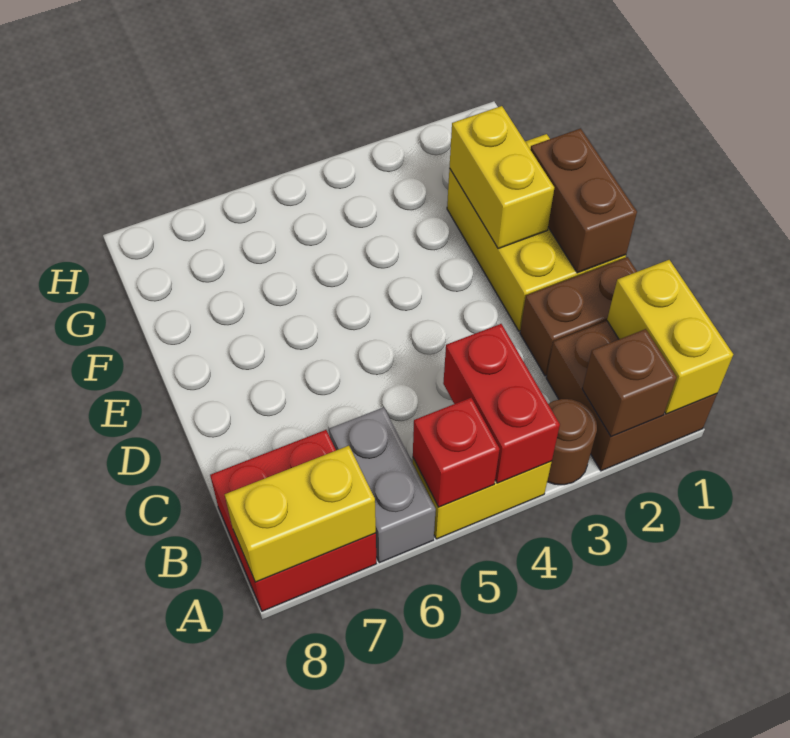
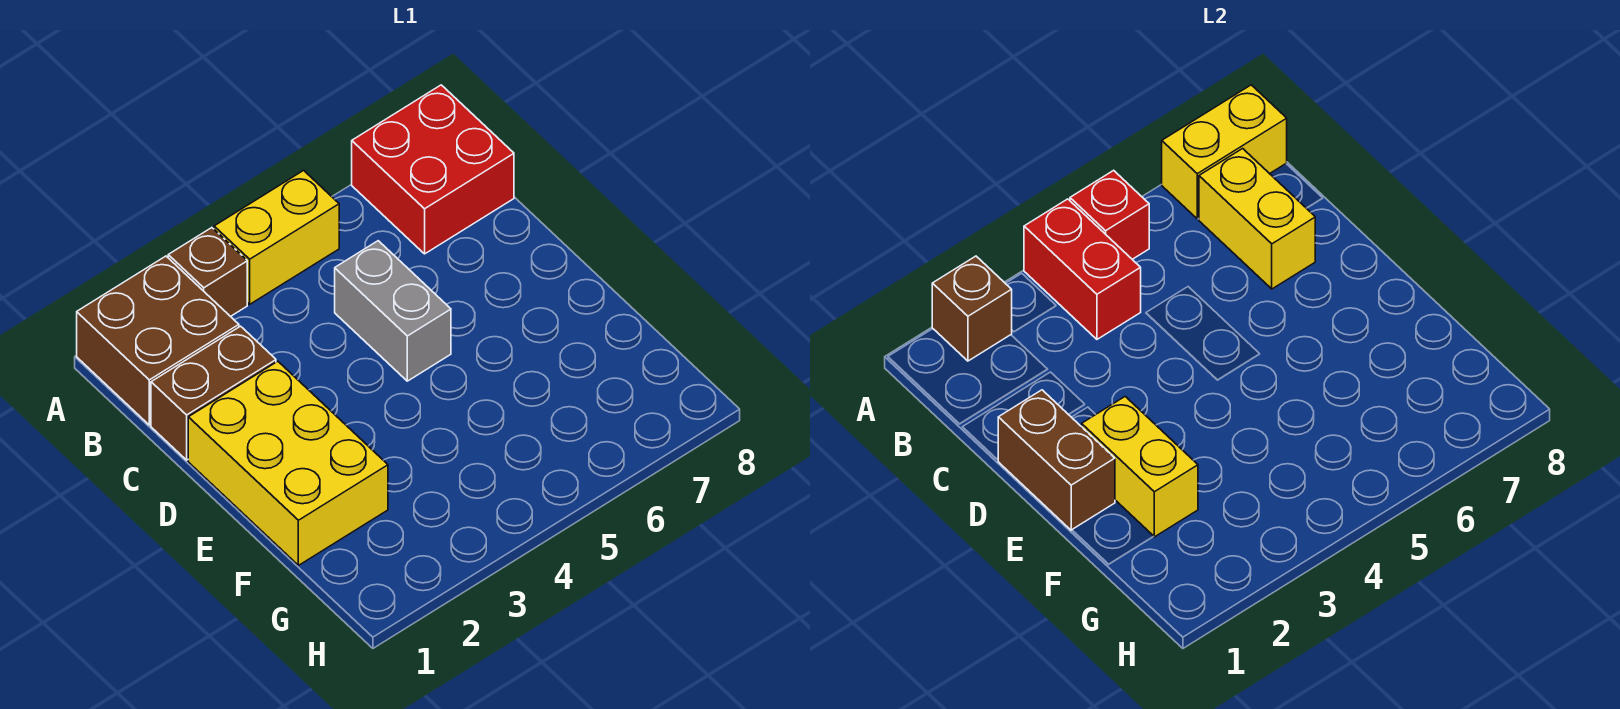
yellow brick A1:B1 level 2 -> yellow brick B7:C7 level 2
brown round brick A3 level 1 -> brown brick A3 level 1
grey brick A6:B6 level 1 -> grey brick C5:D5 level 1

